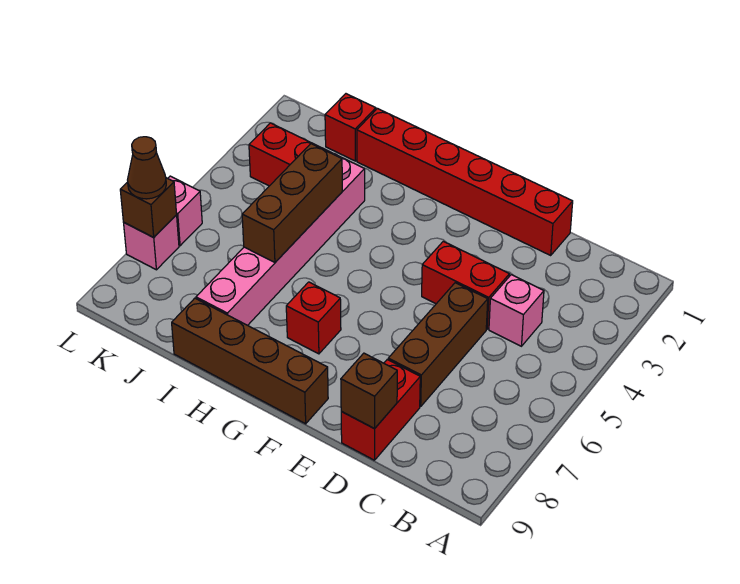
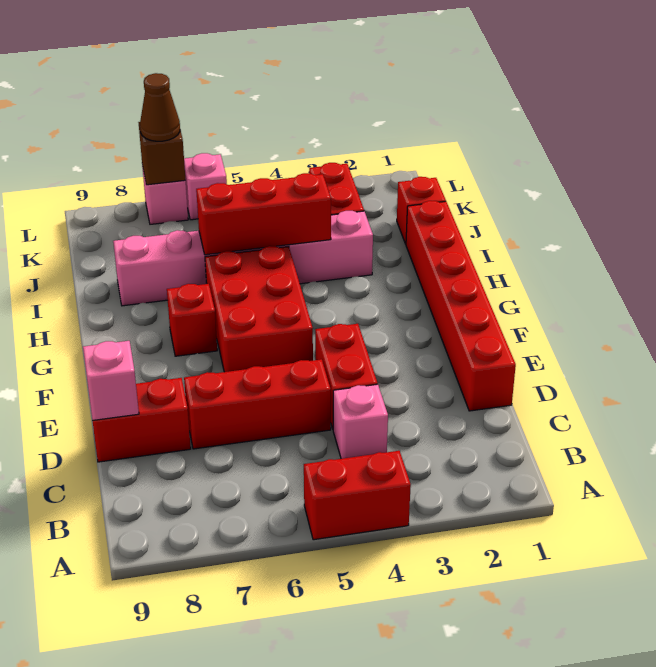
none -> red brick A4:A5 level 1
brown brick D5:D7 level 1 -> red brick D5:D7 level 1
brown brick D9 level 2 -> pink brick D9 level 2
none -> red brick F5:H6 level 1
brown brick F9:I9 level 1 -> none
brown brick I4:I6 level 2 -> red brick I4:I6 level 2

